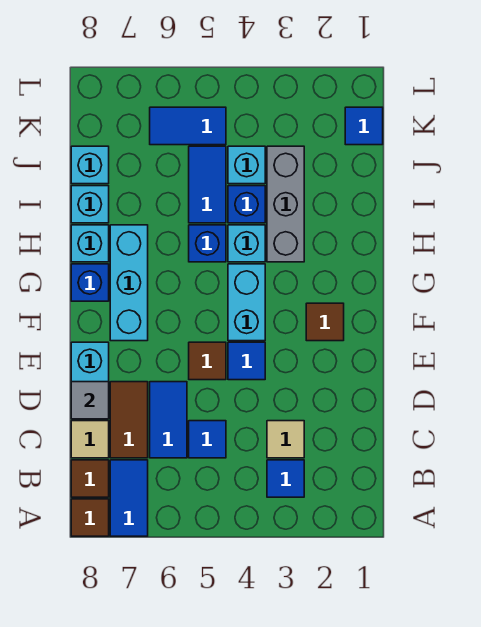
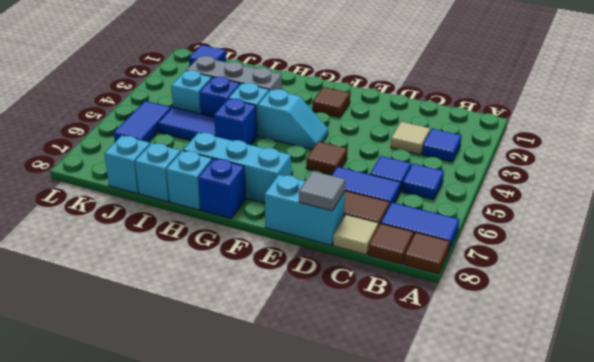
blue tile E4 level 1 -> blue tile B5 level 1
cyan brick F4:G4 level 1 -> cyan slope F4:G4 level 1 top G

